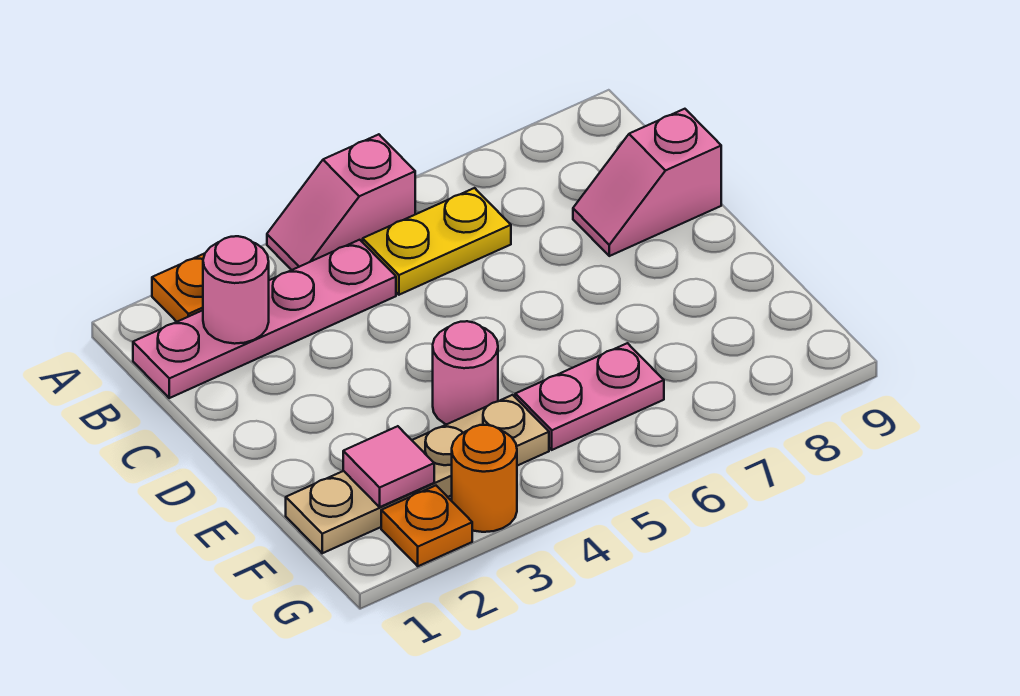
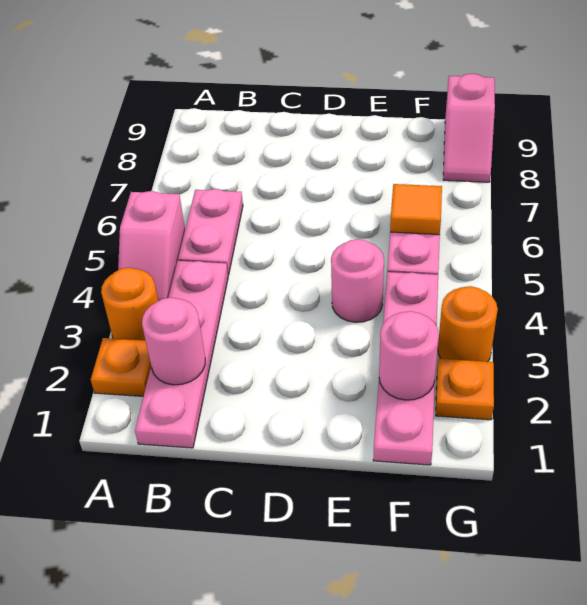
none -> orange round brick A3 level 1
yellow plate B5:B6 level 1 -> pink plate B5:B6 level 1
pink slope C8:C9 level 1 top 9 -> pink slope G8:G9 level 1 top 9
tan plate F1:F4 level 1 -> pink plate F1:F4 level 1
pink tile F2 level 2 -> pink round brick F2 level 2
none -> orange tile F6 level 2

